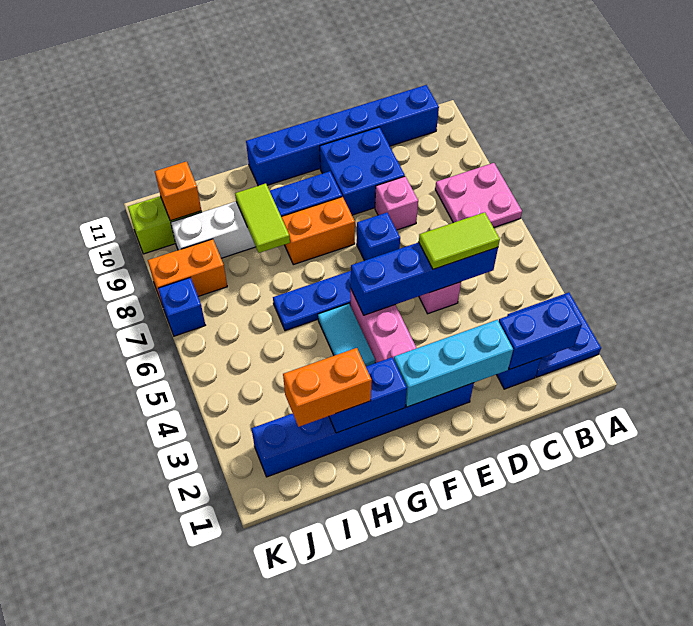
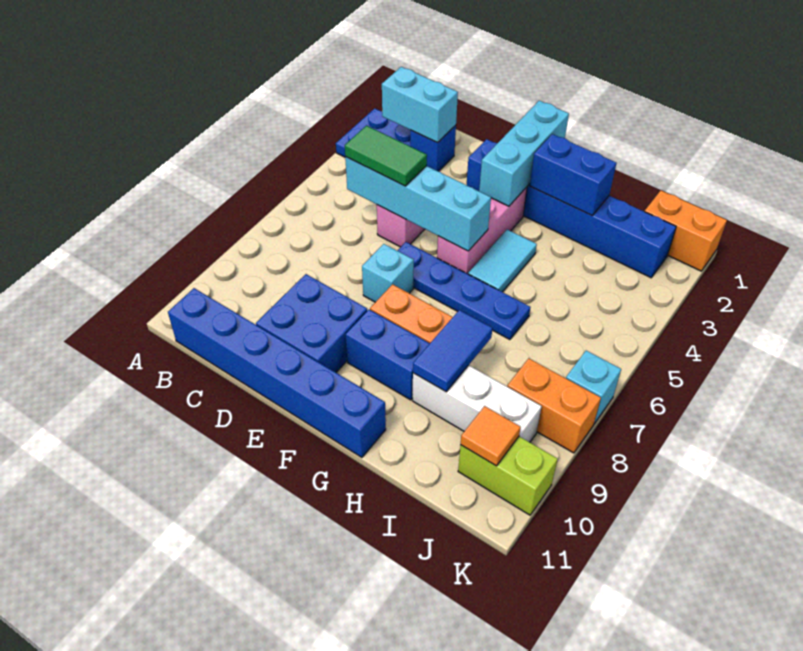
pink plate A7:B8 level 1 -> none
blue brick B2:C2 level 2 -> cyan brick B2:C2 level 2
blue brick C5:F5 level 2 -> cyan brick C5:F5 level 2
lime tile C5:D5 level 3 -> green tile C5:D5 level 3
cyan brick D2:F2 level 2 -> cyan brick F1:F3 level 2
pink brick D8 level 1 -> none
blue brick E7 level 1 -> cyan brick E7 level 1
orange brick H2:I2 level 3 -> orange brick J1:K1 level 1
lime tile H8:H9 level 2 -> blue tile H8:H9 level 2
orange brick J10 level 2 -> orange tile J10 level 2
blue brick K7 level 1 -> cyan brick K7 level 1

